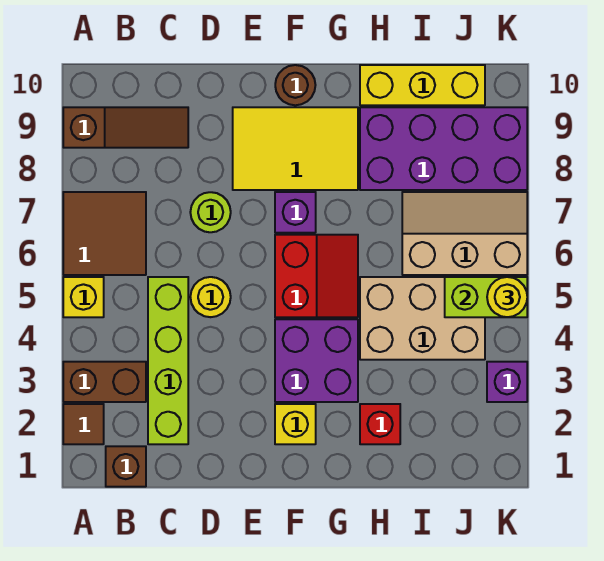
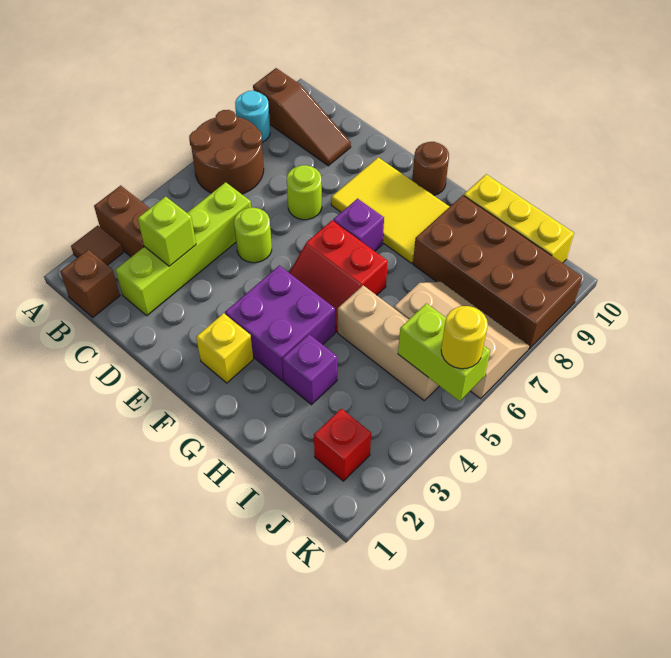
yellow brick A5 level 1 -> none
brown tile A6:B7 level 1 -> brown round brick A6:B7 level 1
none -> cyan round brick A8 level 1
none -> lime brick C3 level 2
yellow round brick D5 level 1 -> lime round brick D5 level 1
red slope F5:G6 level 1 top F -> red slope F5:G6 level 1 top 6
red brick H2 level 1 -> red brick J2 level 1
tan brick H4:J5 level 1 -> tan brick H5:J5 level 1
purple brick H8:K9 level 1 -> brown brick H8:K9 level 1
purple brick K3 level 1 -> purple brick H3 level 1

